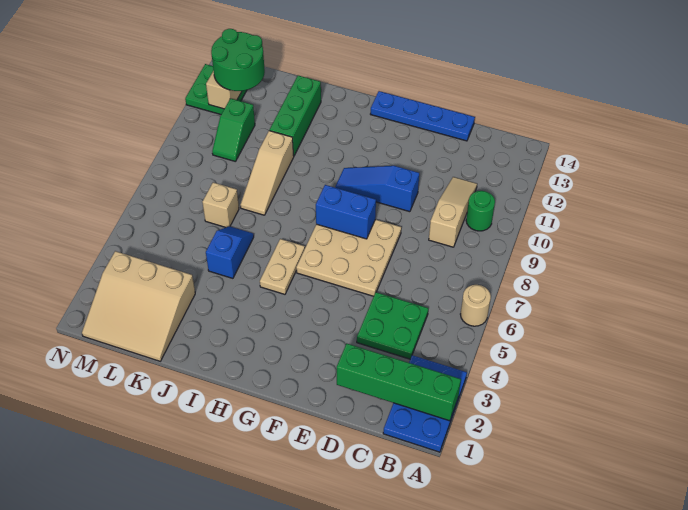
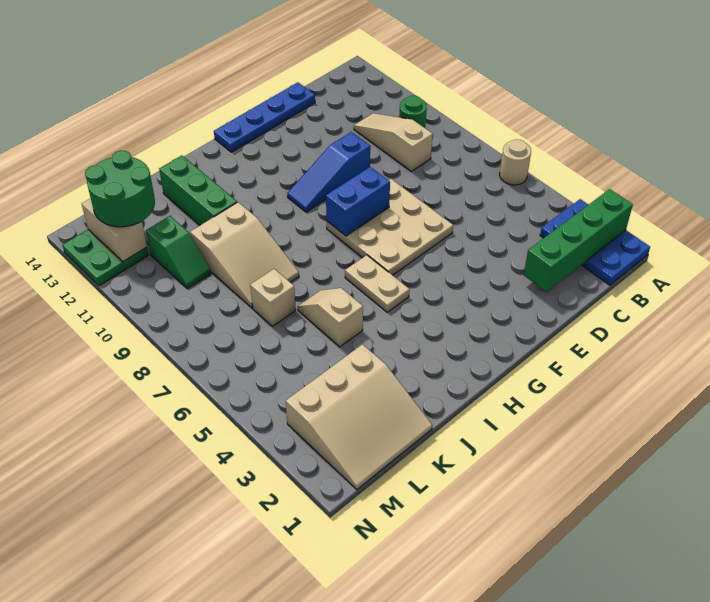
green plate C4:D5 level 1 -> none
blue slope J5:J6 level 1 top 5 -> tan slope J5:J6 level 1 top 5
tan slope J8:J10 level 1 top 10 -> tan slope J8:K10 level 1 top 10

